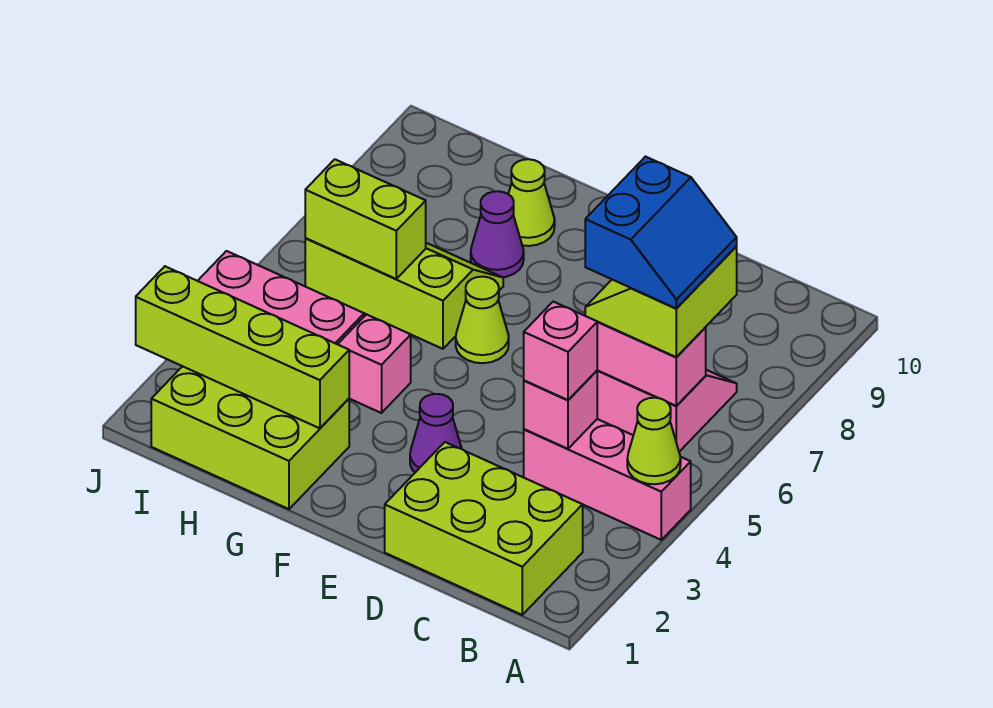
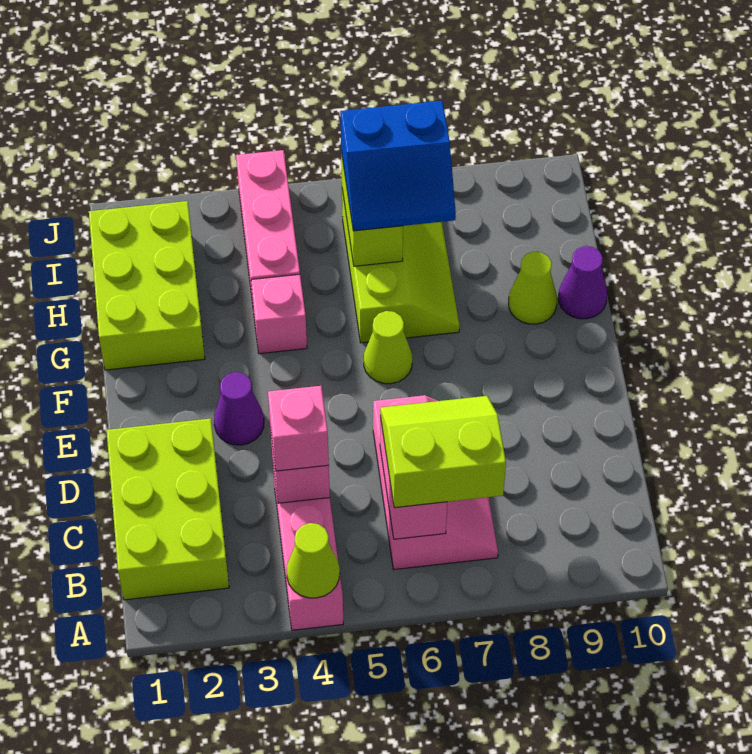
blue slope B6:C7 level 4 top C -> blue slope H6:I7 level 3 top I
lime brick G2:J2 level 2 -> none
purple cone G8 level 1 -> purple cone G10 level 1

